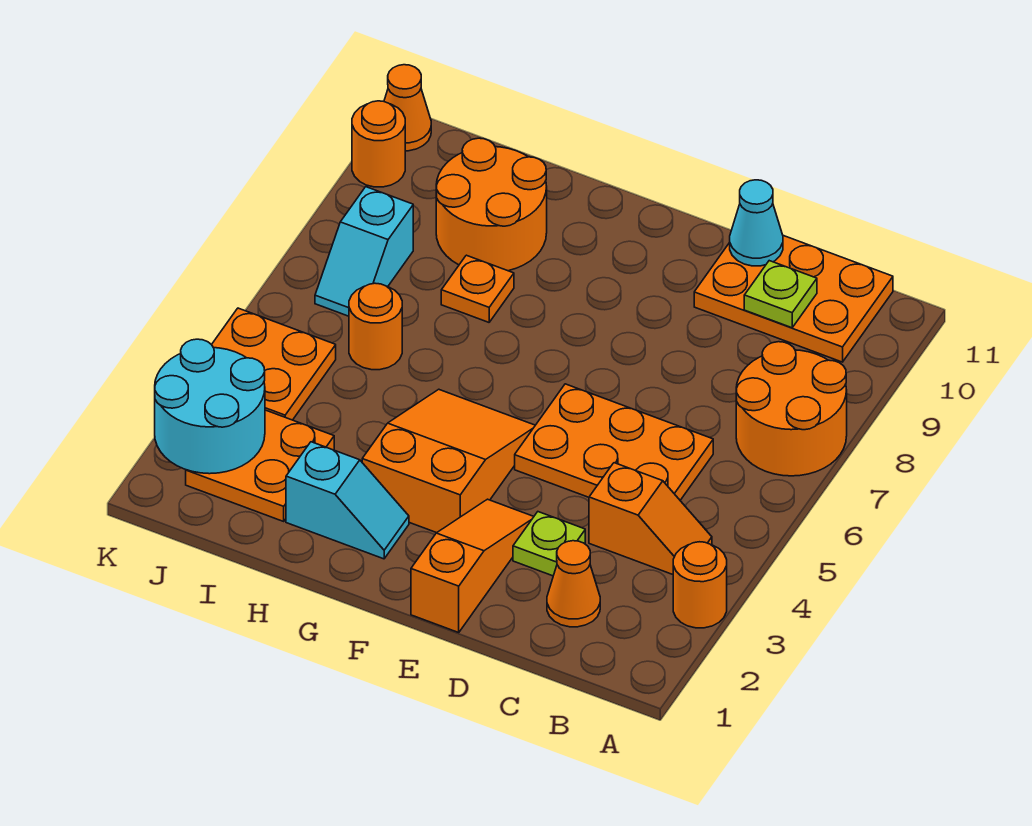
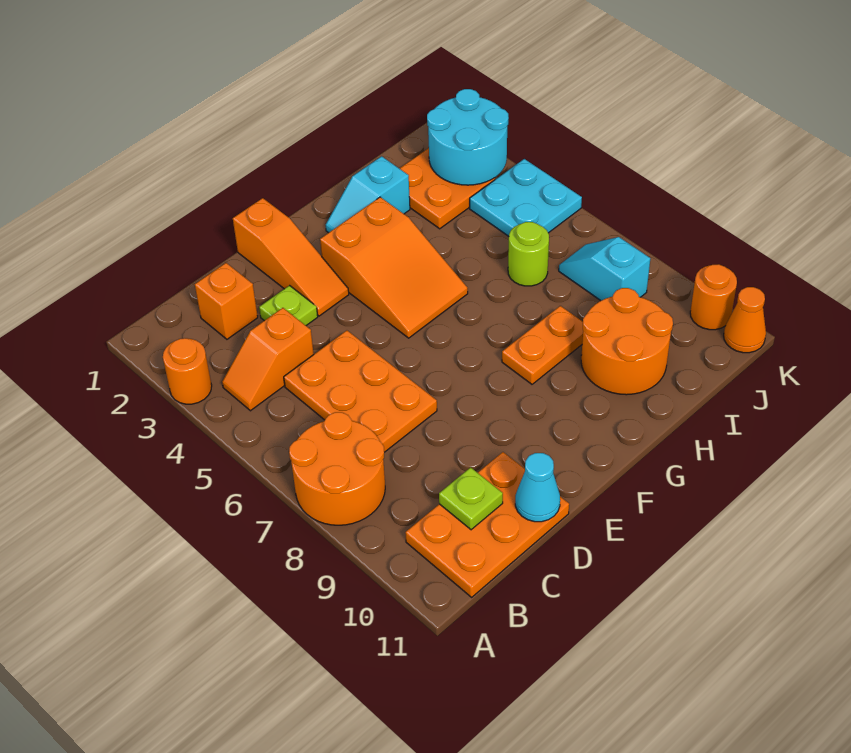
orange cone C2 level 1 -> orange brick C2 level 1
orange plate C5:E6 level 1 -> orange plate C5:D7 level 1
orange plate H8 level 1 -> orange plate G8:H8 level 1
orange round brick I6 level 1 -> lime round brick I6 level 1
orange plate J4:K5 level 1 -> cyan plate J4:K5 level 1

